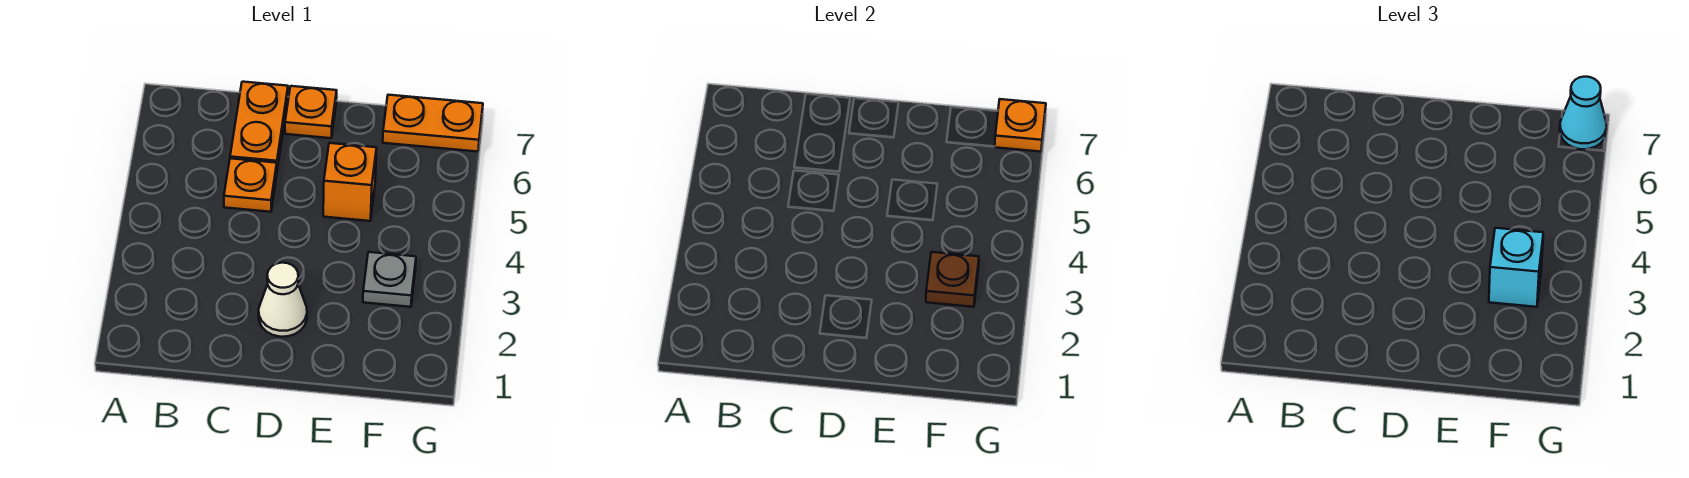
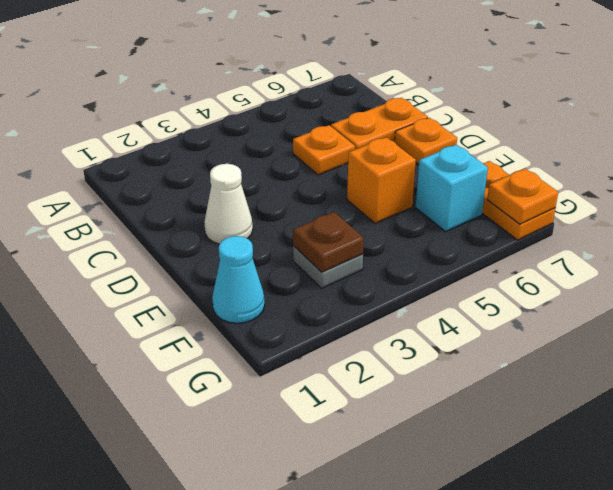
cyan brick F3 level 3 -> cyan brick F6 level 1
cyan cone G7 level 3 -> cyan cone F1 level 1

